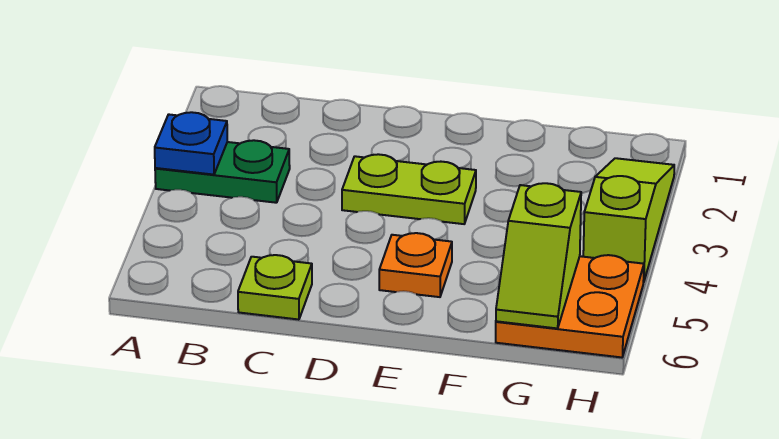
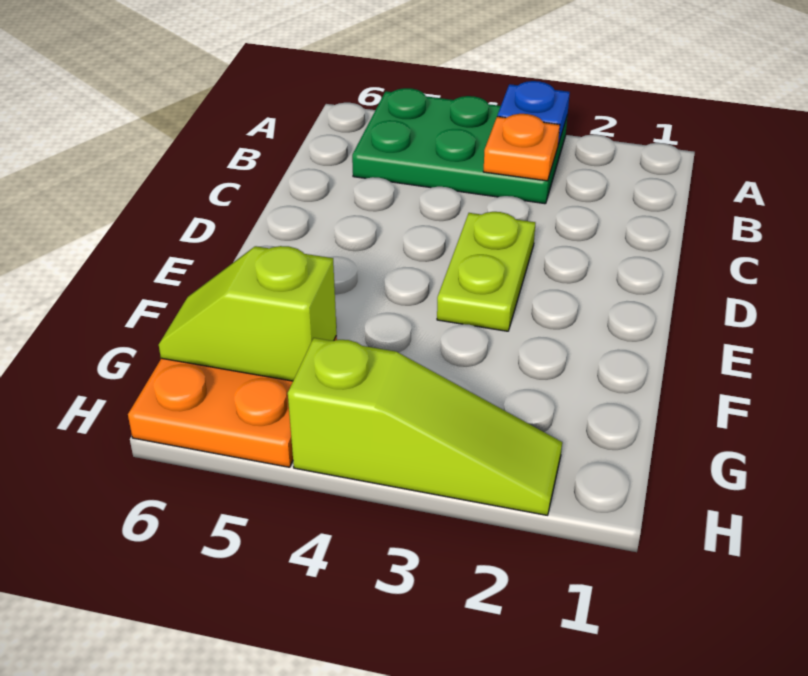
green plate A3:B3 level 1 -> green plate A3:B5 level 1
lime plate C6 level 1 -> none
orange plate E5 level 1 -> orange plate B3 level 2

